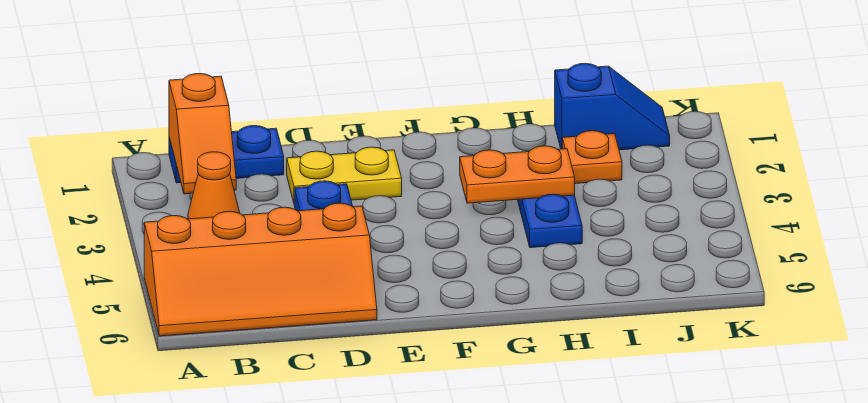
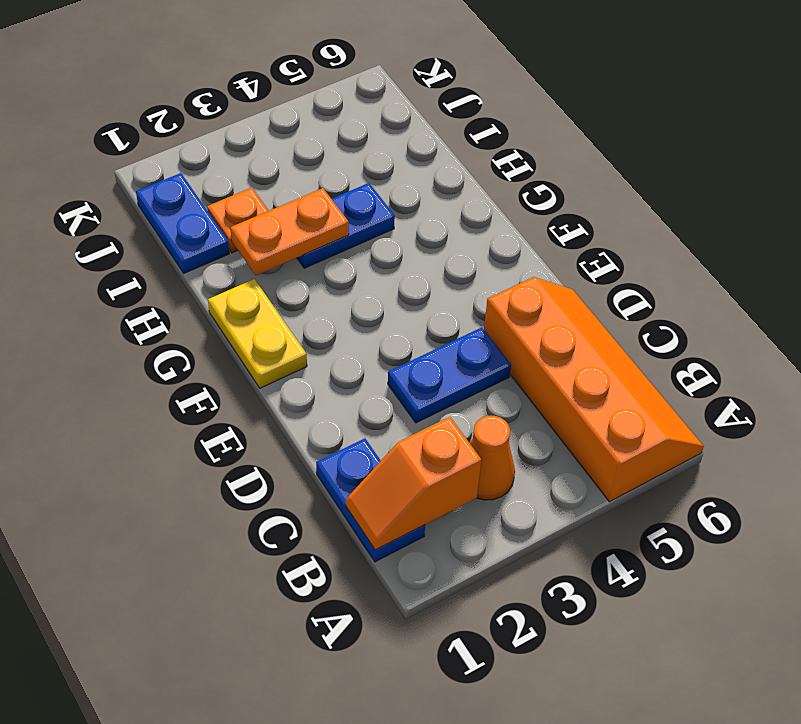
orange slope B1:B2 level 2 top 1 -> orange slope B1:B2 level 2 top 2
yellow plate D2:E2 level 1 -> yellow plate F1:G1 level 1
orange plate G3:H3 level 2 -> orange plate H2:H3 level 2
blue slope I1:J1 level 1 top I -> blue plate I1:J1 level 1

